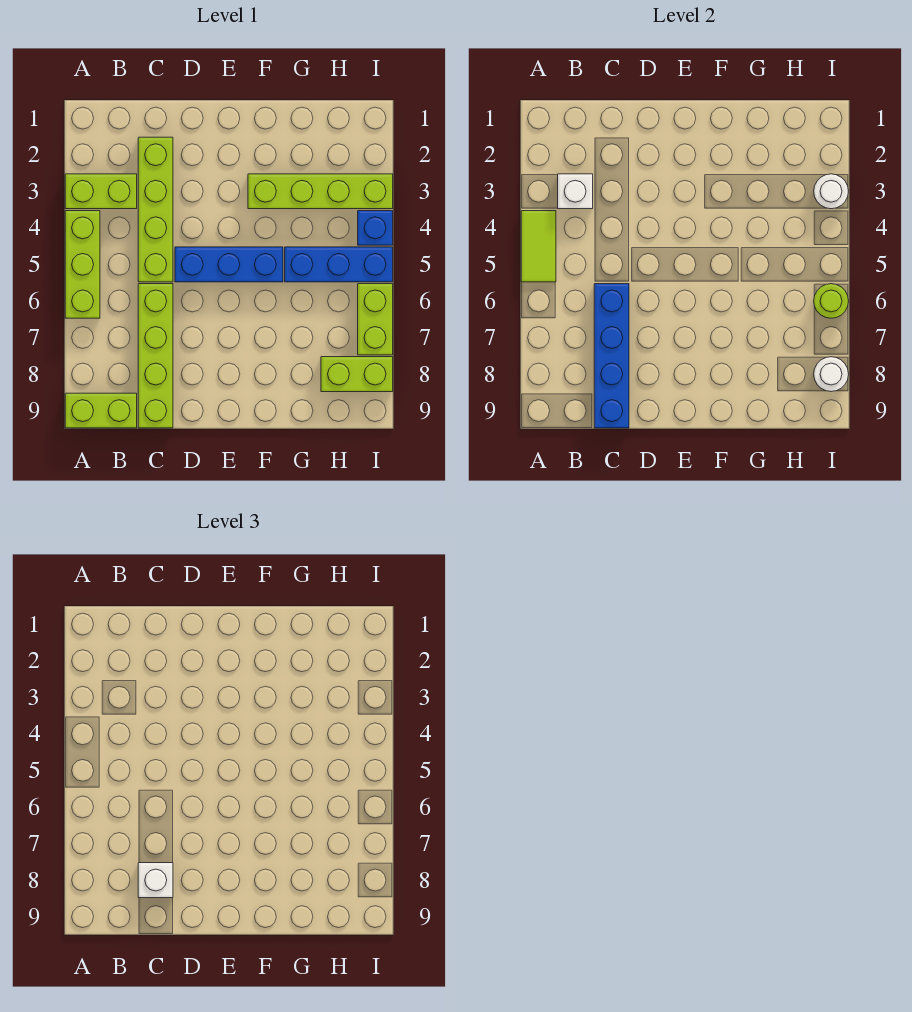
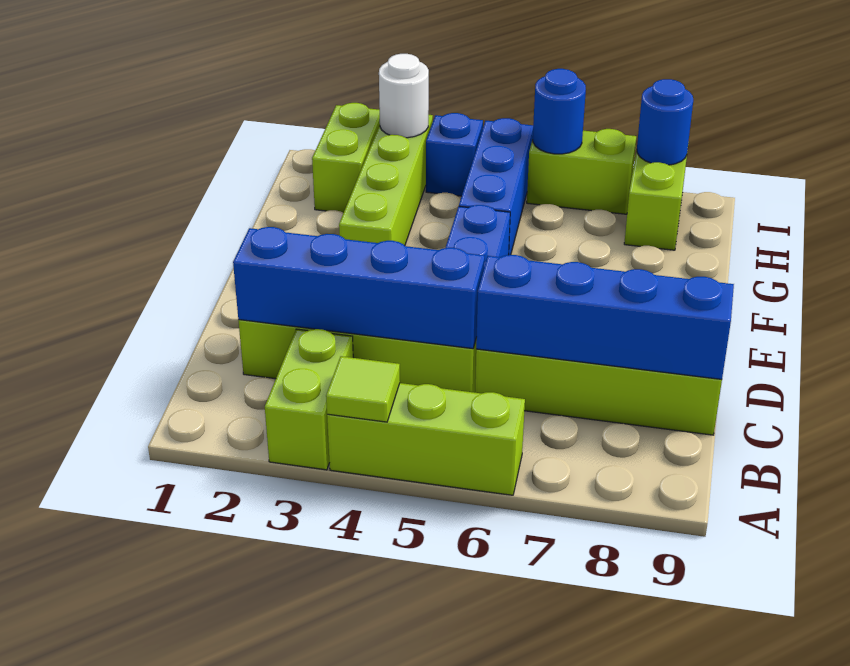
lime tile A4:A5 level 2 -> lime tile A4 level 2
lime brick A9:B9 level 1 -> lime brick H2:I2 level 1
white brick B3 level 2 -> none
none -> blue brick C2:C5 level 2
white brick C8 level 3 -> none
lime round brick I6 level 2 -> blue round brick I6 level 2
white round brick I8 level 2 -> blue round brick I8 level 2

